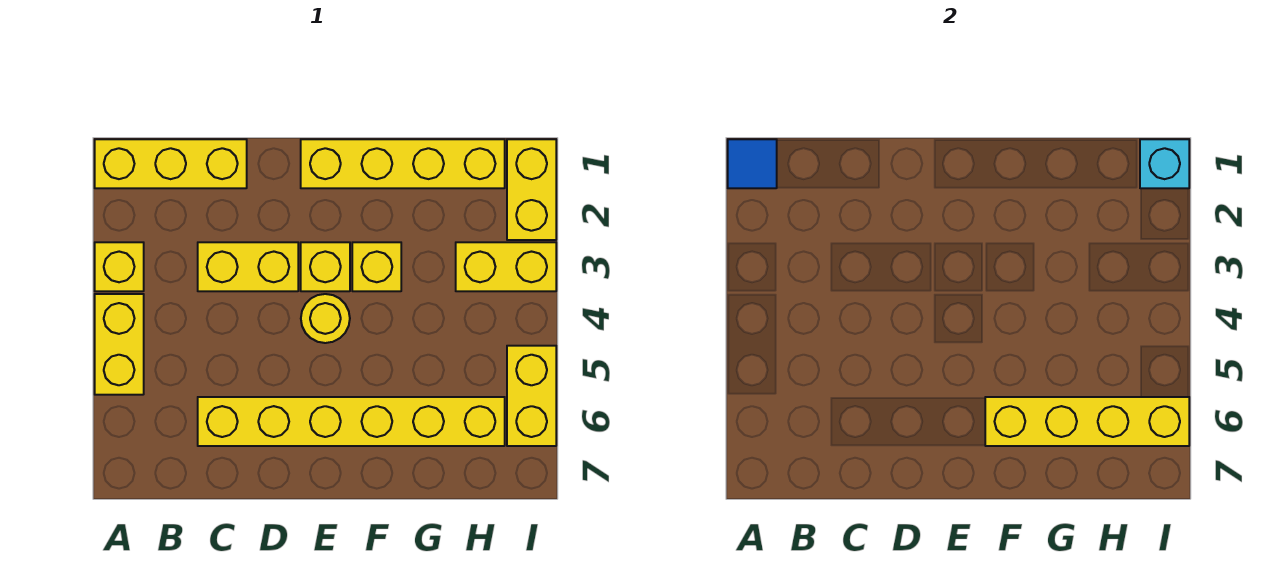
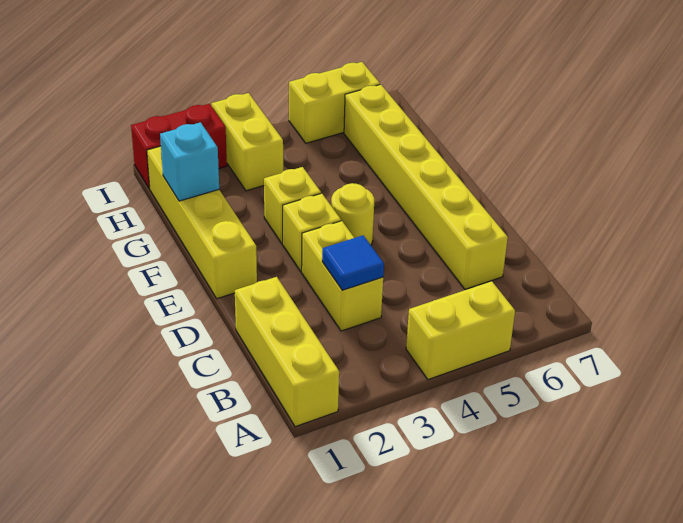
blue tile A1 level 2 -> blue tile C3 level 2
yellow brick A3 level 1 -> none
yellow brick F6:I6 level 2 -> none
yellow brick I1:I2 level 1 -> red brick I1:I2 level 1
cyan brick I1 level 2 -> cyan brick G1 level 2

